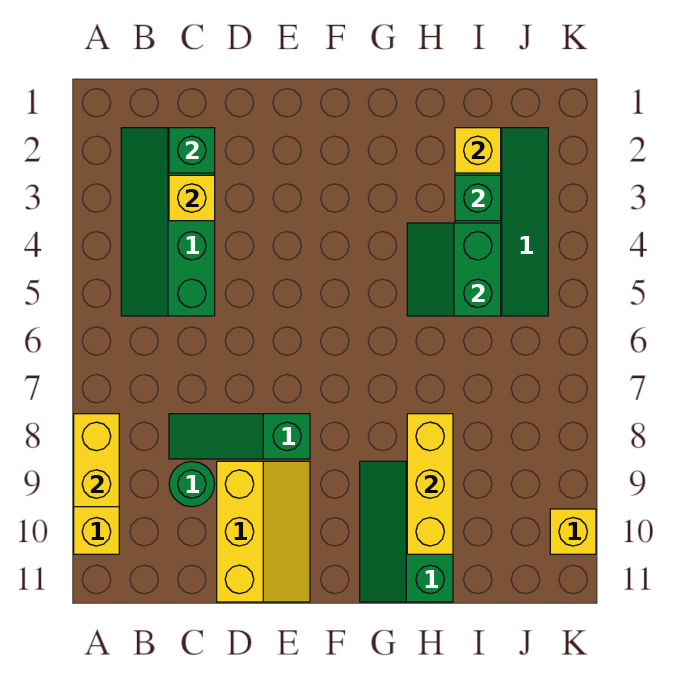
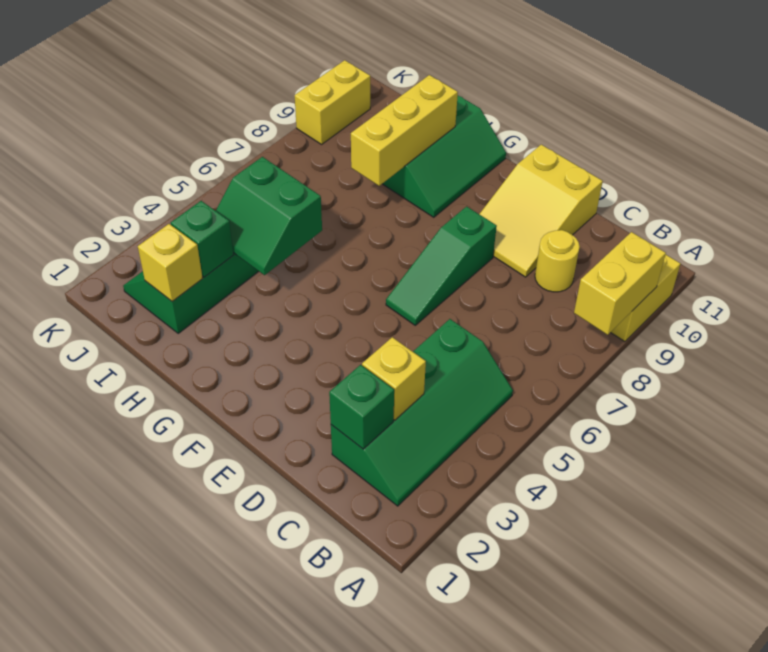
green slope C8:E8 level 1 top E -> green slope E6:E8 level 1 top 8
green round brick C9 level 1 -> yellow round brick C9 level 1
yellow slope D9:E11 level 1 top D -> yellow slope D9:E11 level 1 top 11
green slope H4:I5 level 2 top I -> green slope H4:I5 level 2 top 5
yellow brick K10 level 1 -> yellow brick K9:K10 level 1

